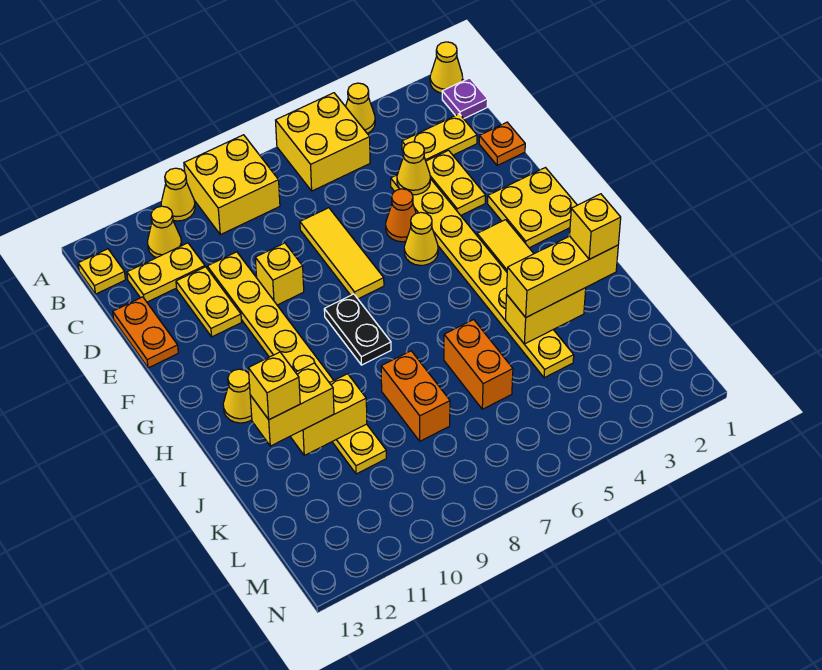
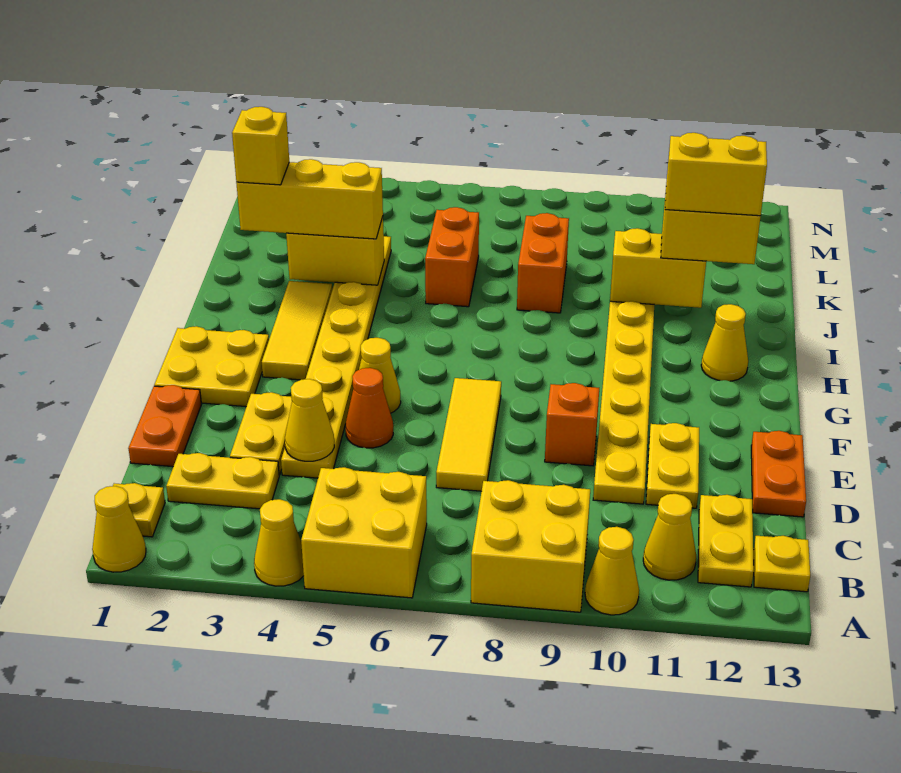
purple plate B1 level 1 -> yellow plate B1 level 1
yellow plate C11:C12 level 1 -> yellow plate B12:C12 level 1
orange plate D1 level 1 -> orange plate D1:E1 level 1
yellow brick E9 level 1 -> orange brick E9 level 1
black plate G8:H8 level 1 -> none
yellow brick J12 level 4 -> yellow brick J11:J12 level 4

